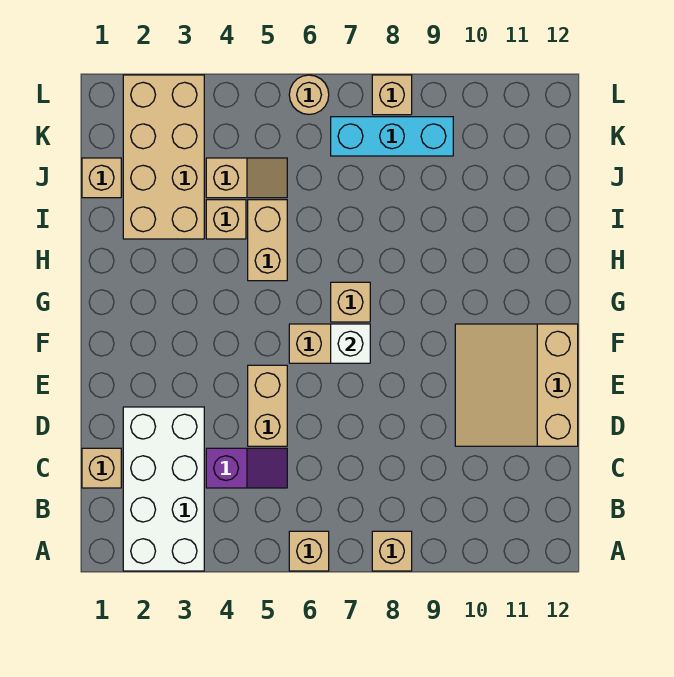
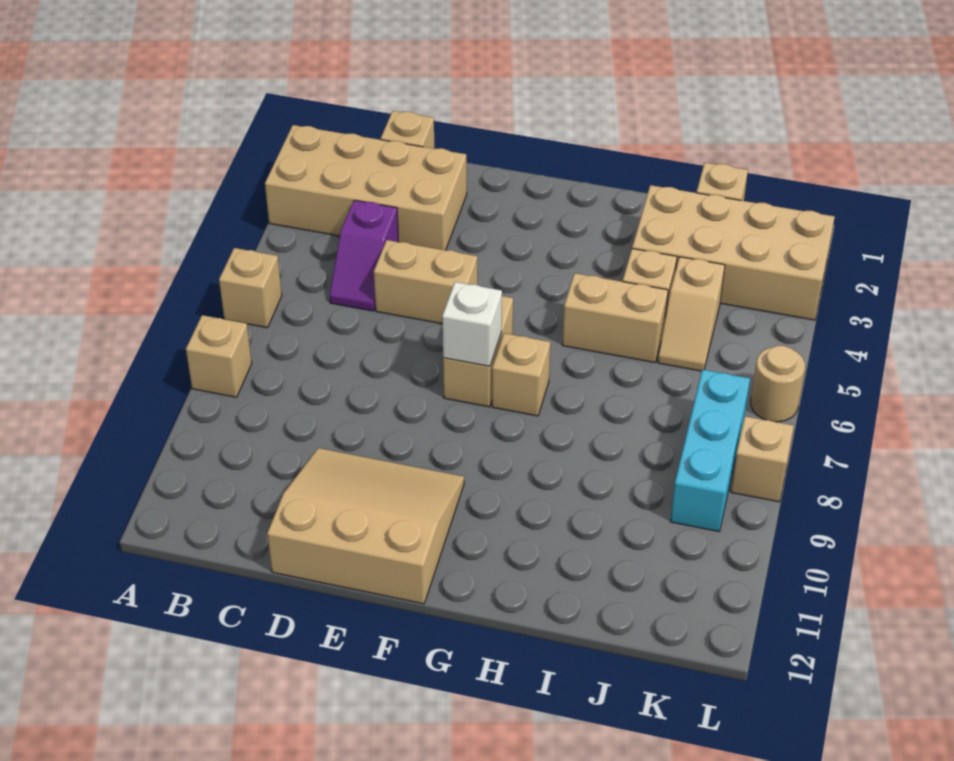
white brick A2:D3 level 1 -> tan brick A2:D3 level 1

